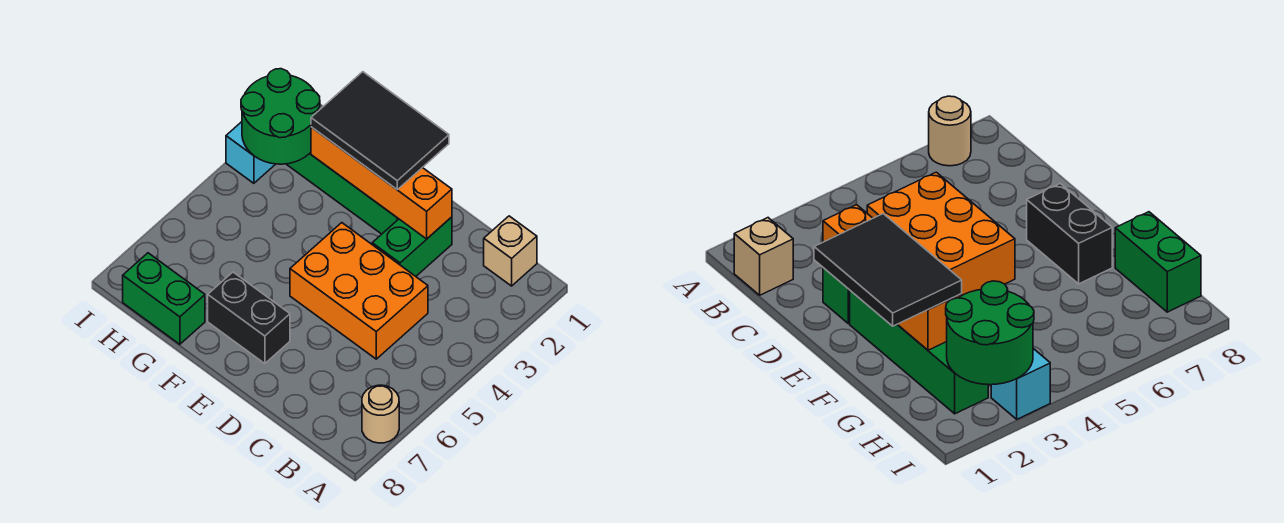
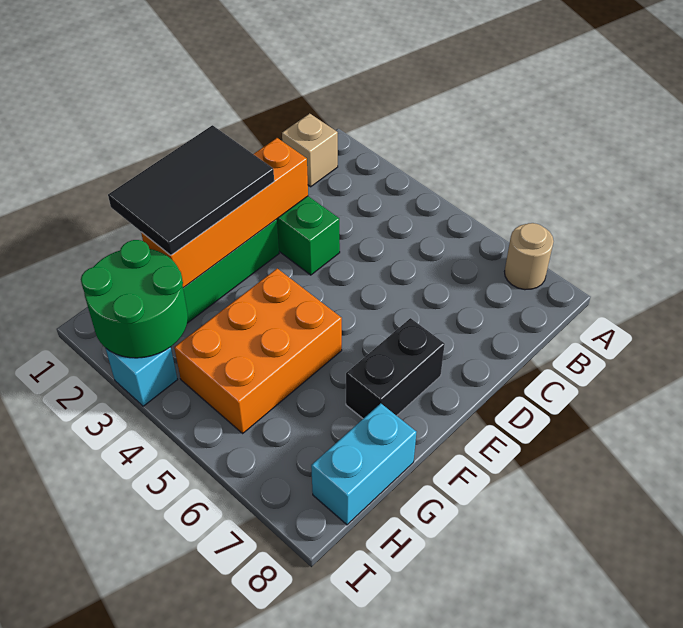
orange brick C4:E5 level 1 -> orange brick F4:H5 level 1
green brick G8:H8 level 1 -> cyan brick G8:H8 level 1

